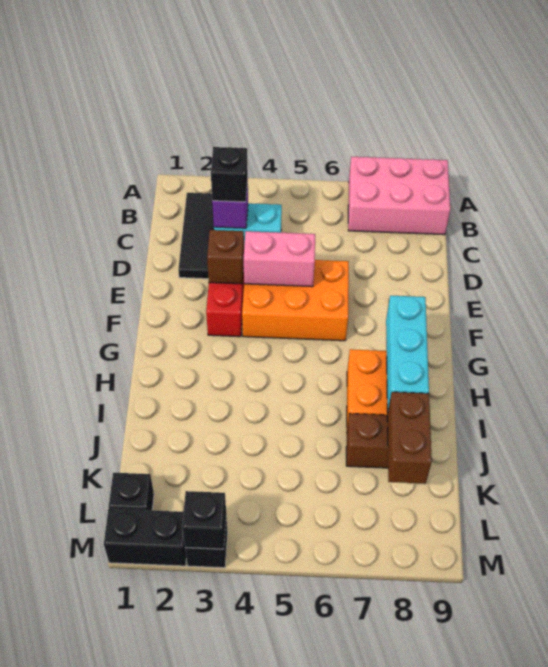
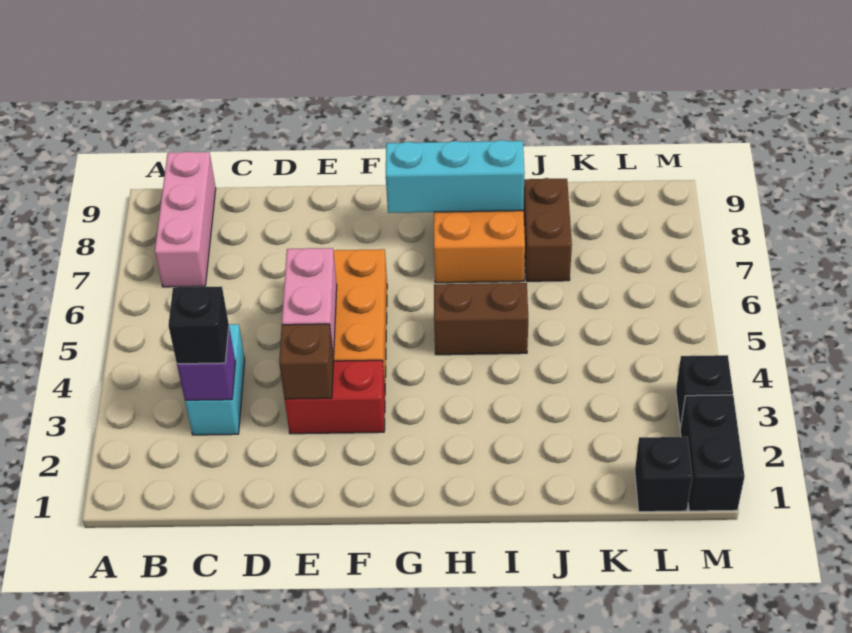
pink brick A7:B9 level 1 -> pink brick B7:B9 level 1
black tile B2:D2 level 1 -> none
brown brick J8:K8 level 2 -> brown brick H5:I5 level 1
black brick M3 level 2 -> none

